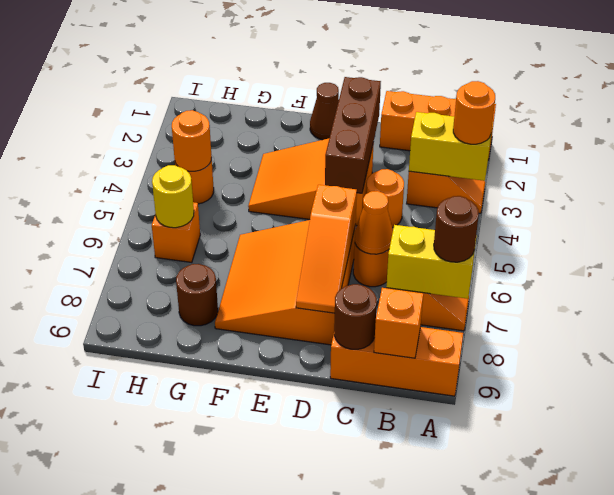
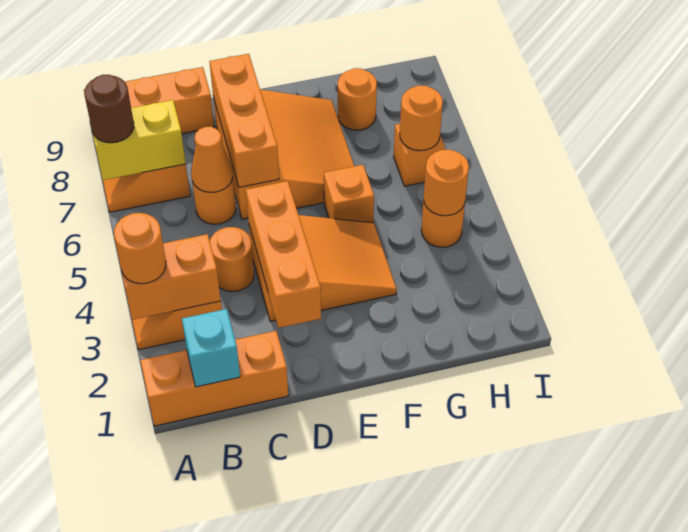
yellow brick A3:B3 level 2 -> orange brick A3:B3 level 2
none -> cyan brick B1 level 2
orange brick B9 level 2 -> orange brick F5 level 1
brown round brick C9 level 2 -> none
brown brick D2:D4 level 2 -> orange brick D2:D4 level 2
orange slope D6:D8 level 2 top 6 -> orange brick D6:D8 level 2
brown cone E1 level 1 -> none
brown round brick G8 level 1 -> orange round brick G8 level 1
yellow round brick H6 level 2 -> orange round brick H6 level 2

